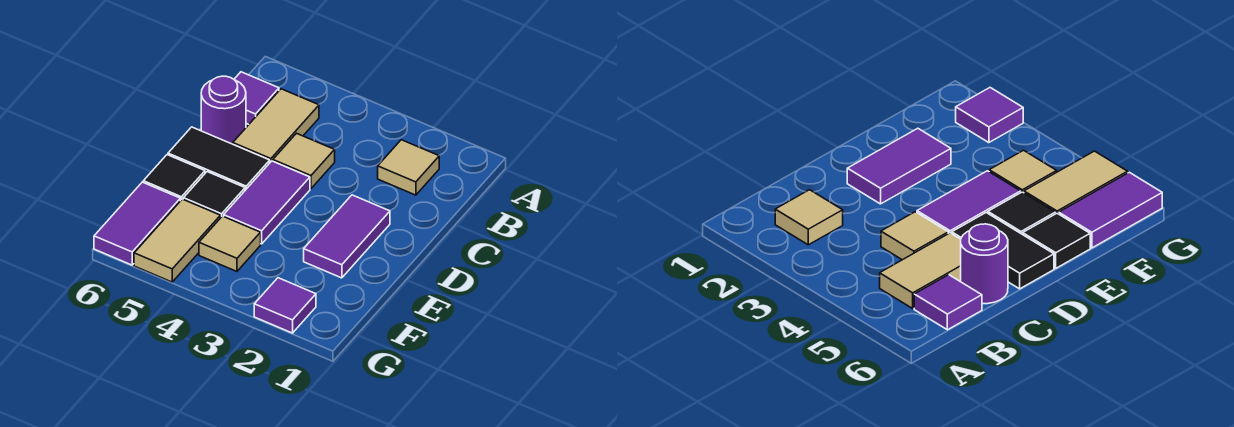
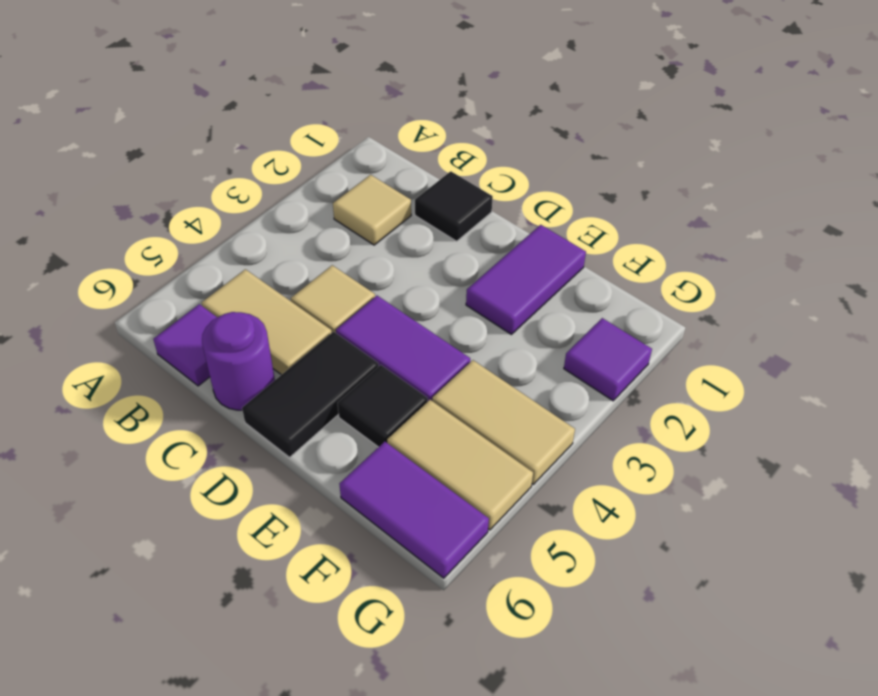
purple tile D2:E2 level 1 -> purple tile E1:E2 level 1
black tile E6 level 1 -> black tile C1 level 1
tan tile F4 level 1 -> tan tile F4:G4 level 1

